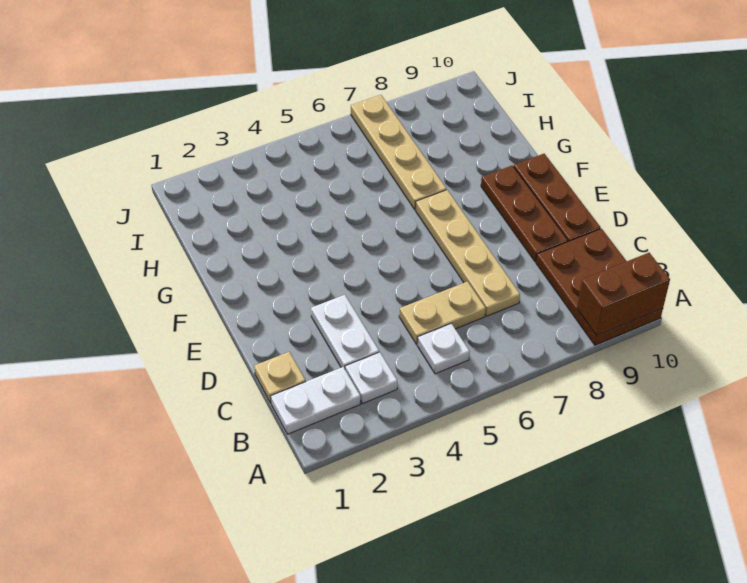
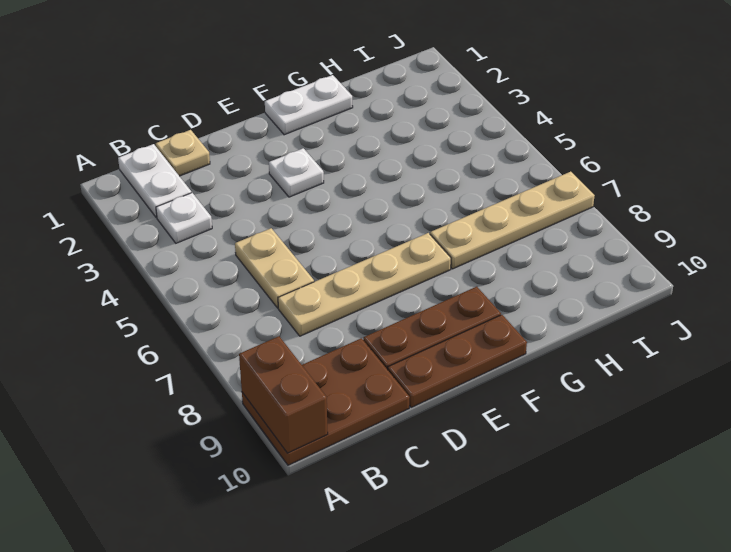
white plate B5 level 1 -> white plate E3 level 1
white plate C3:D3 level 1 -> white plate F1:G1 level 1

